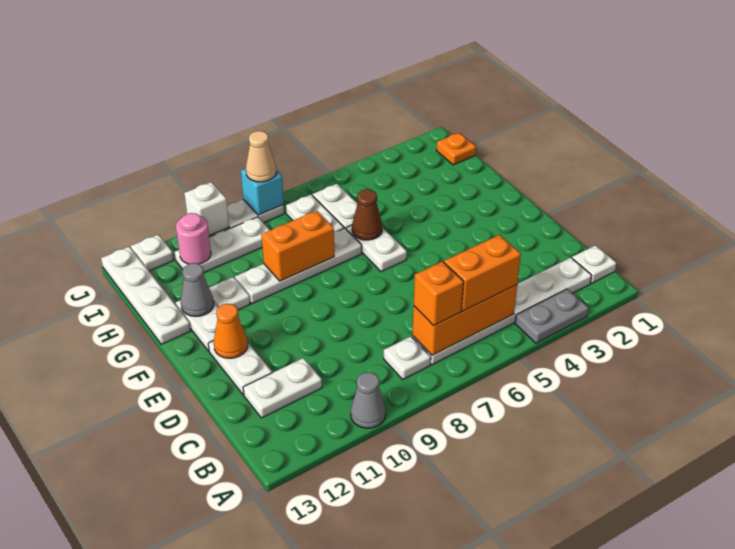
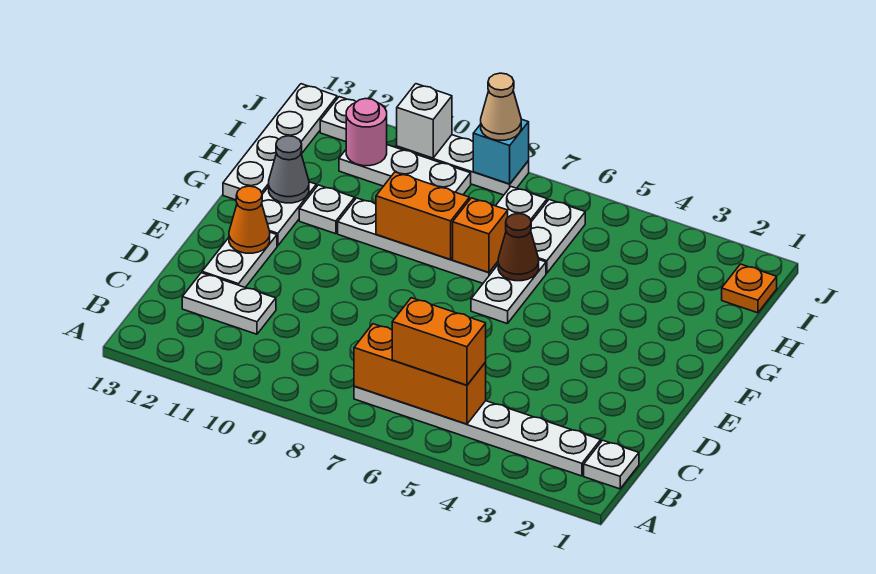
grey plate A3:A4 level 1 -> none
grey cone A10 level 1 -> none
orange brick B7 level 3 -> orange brick G7 level 2
white plate B8 level 1 -> none

